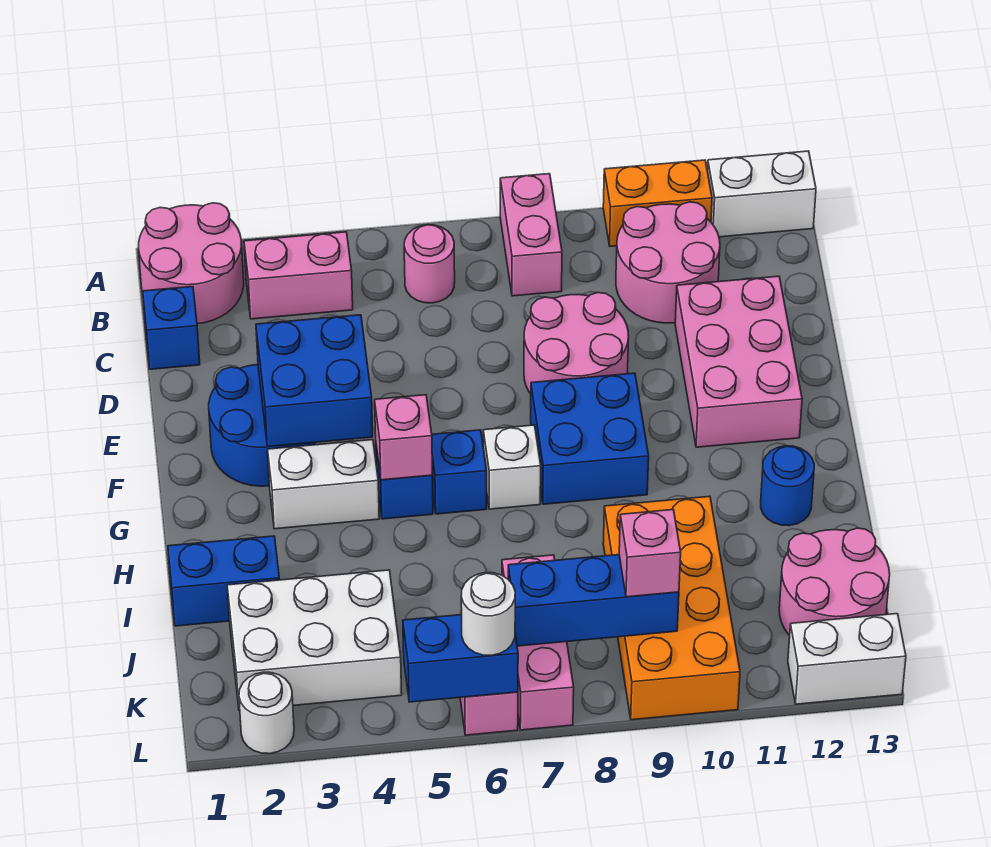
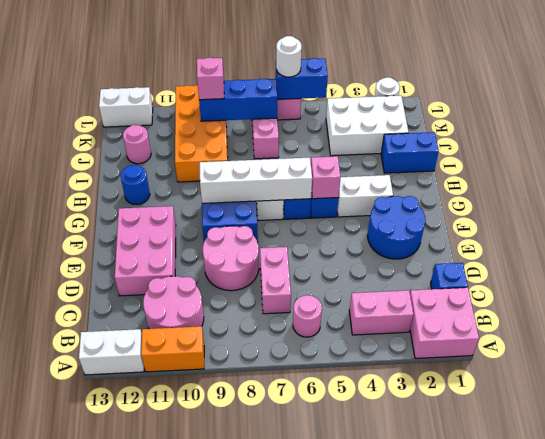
pink round brick A1:B2 level 1 -> pink brick A1:B2 level 1
pink brick A8:B8 level 1 -> pink brick C7:D7 level 1
blue brick E3:F4 level 2 -> none
none -> white brick G6:G9 level 2
pink round brick J12:K13 level 1 -> pink round brick J12 level 1

